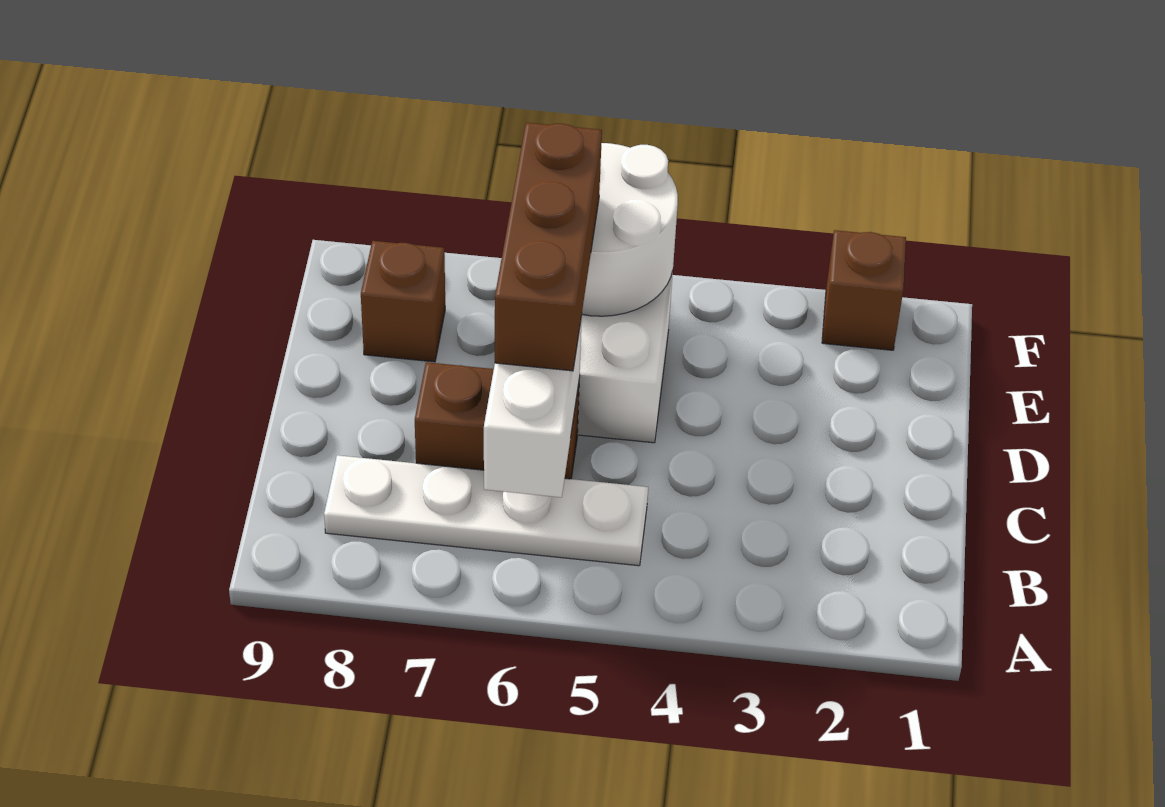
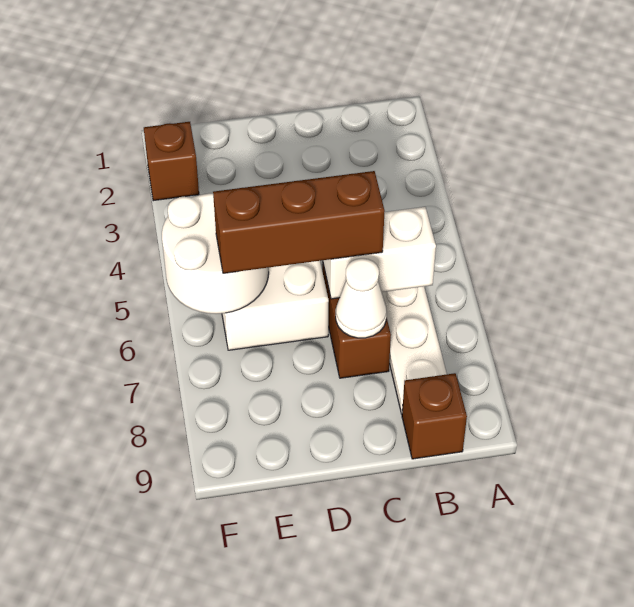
none -> white cone C7 level 2
brown brick E8 level 1 -> brown brick B9 level 1

